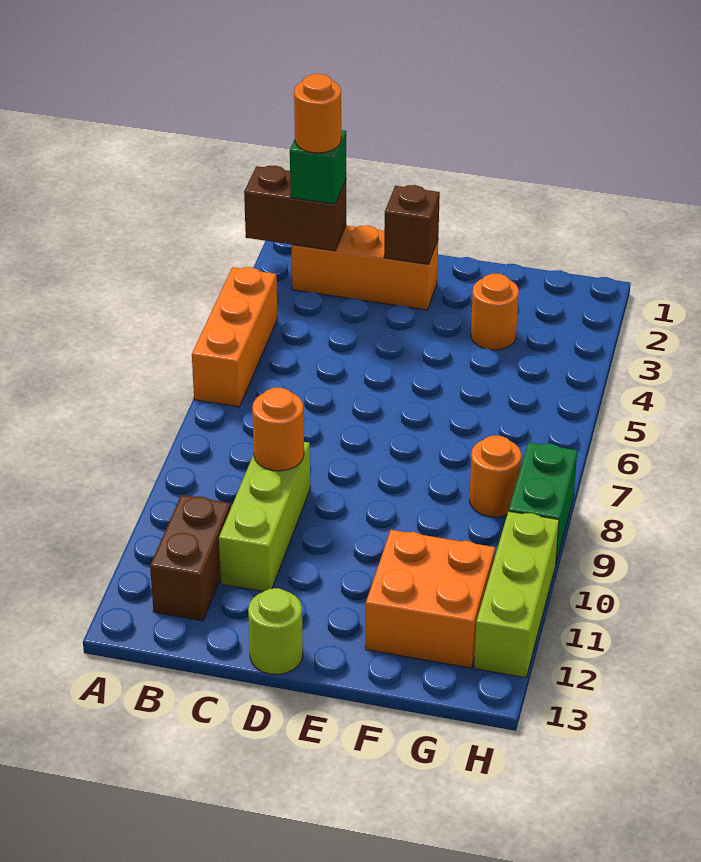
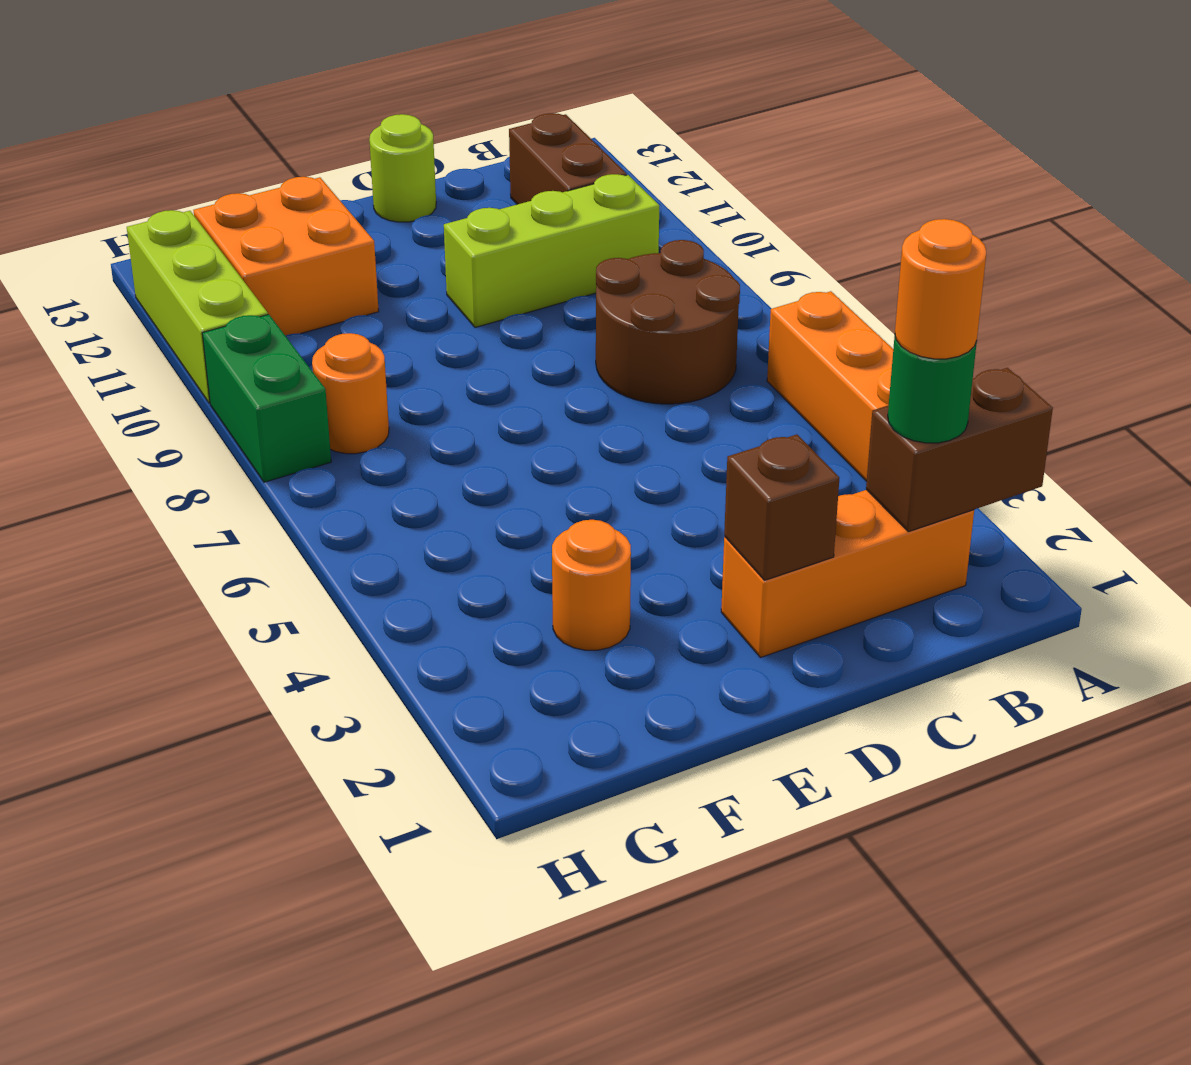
green brick B2 level 3 -> green round brick B2 level 3
none -> brown round brick B7:C8 level 1
lime brick C9:C11 level 1 -> lime brick B10:D10 level 1
orange round brick C9 level 2 -> none

